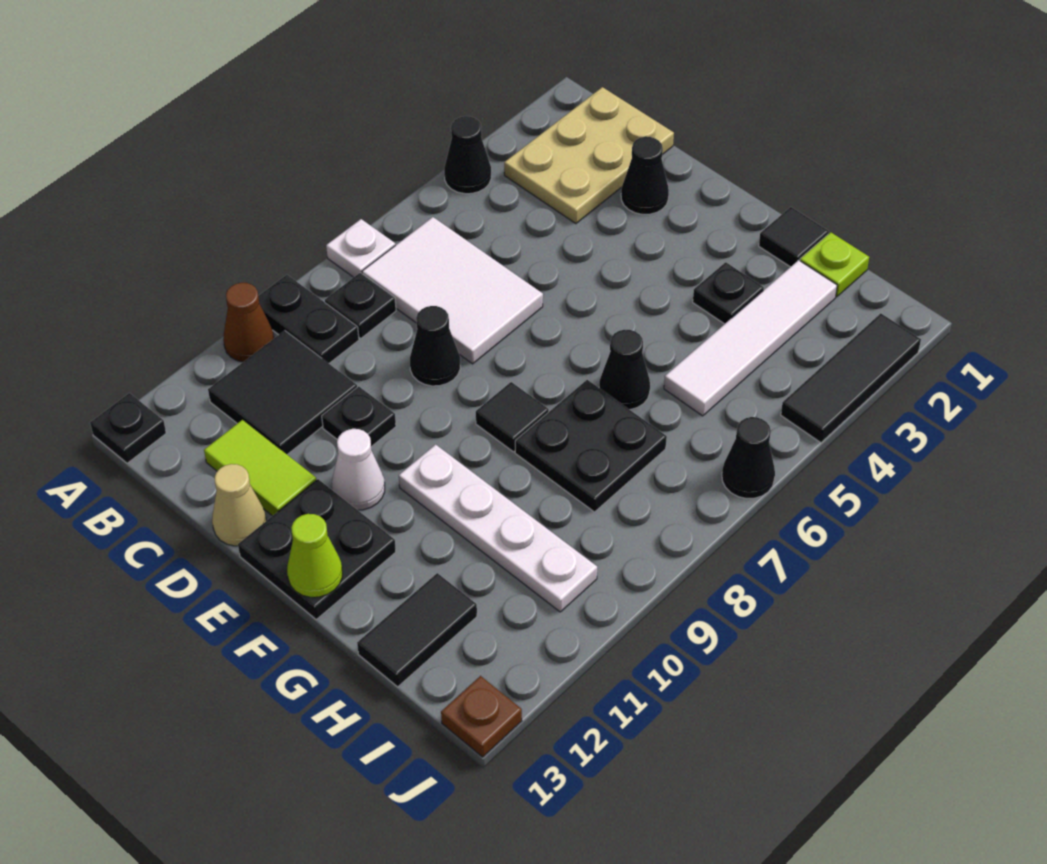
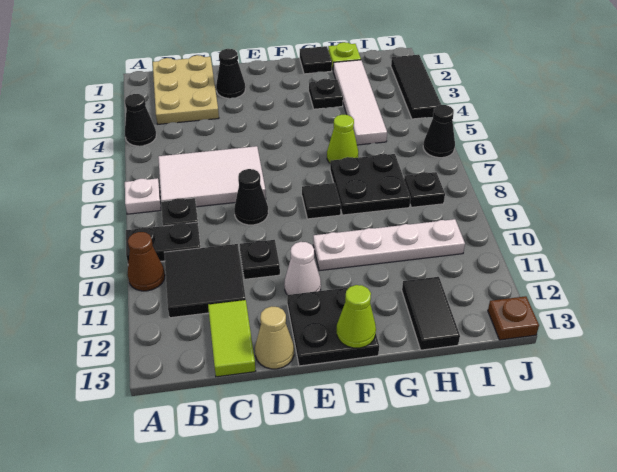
black plate A13 level 1 -> black plate I8 level 1
lime tile C12:D12 level 1 -> lime tile C12:C13 level 1
black cone G6 level 1 -> lime cone G6 level 1

